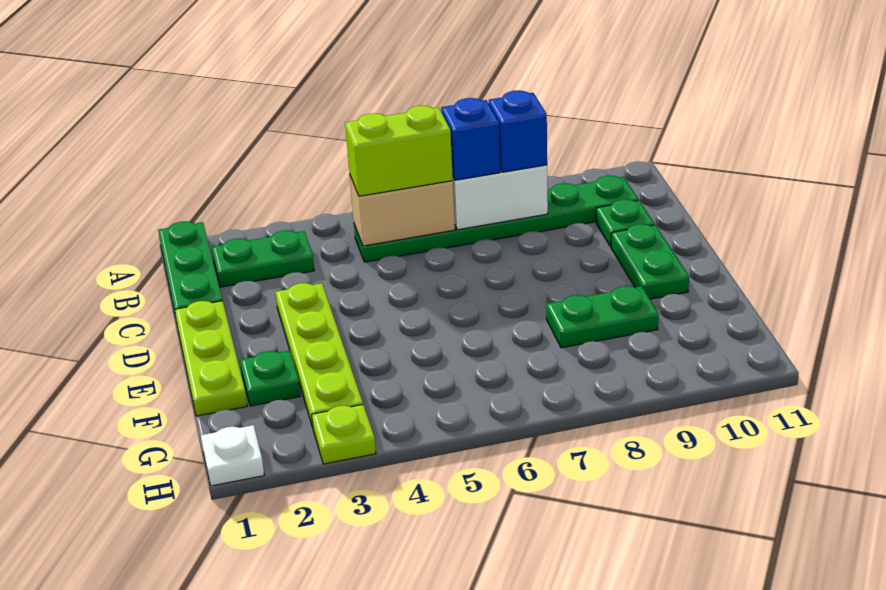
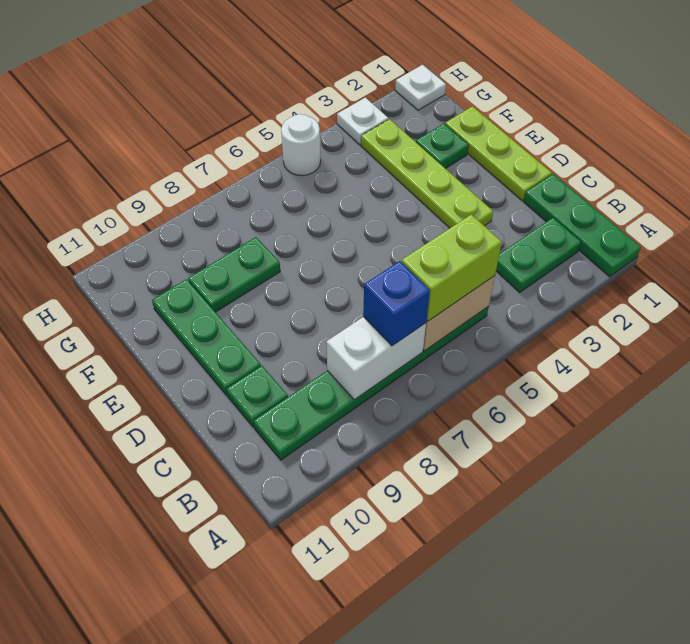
blue brick B8 level 3 -> none
green plate D10:E10 level 1 -> green plate D10:F10 level 1
lime plate H3 level 1 -> white plate H3 level 1
none -> white round brick H5 level 1

